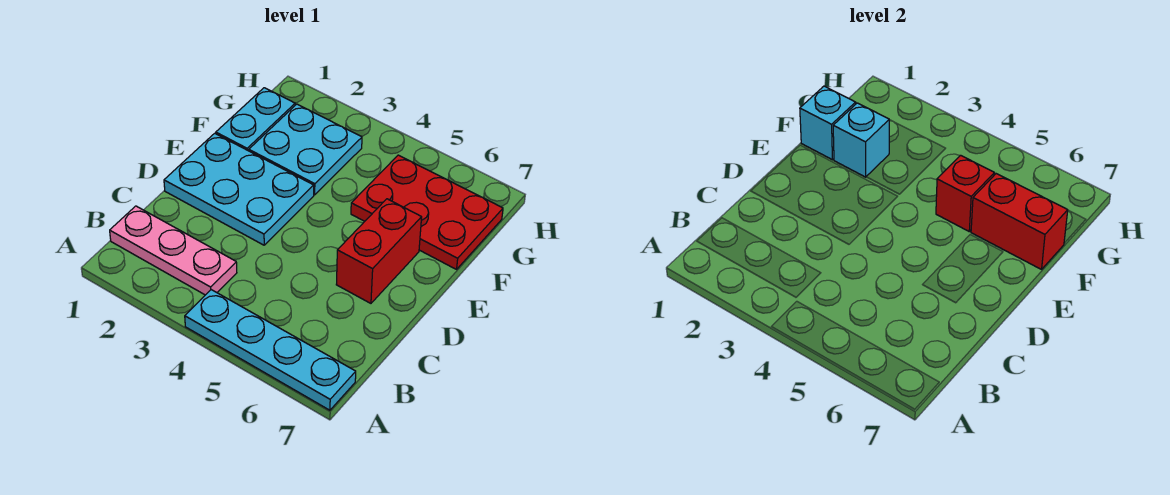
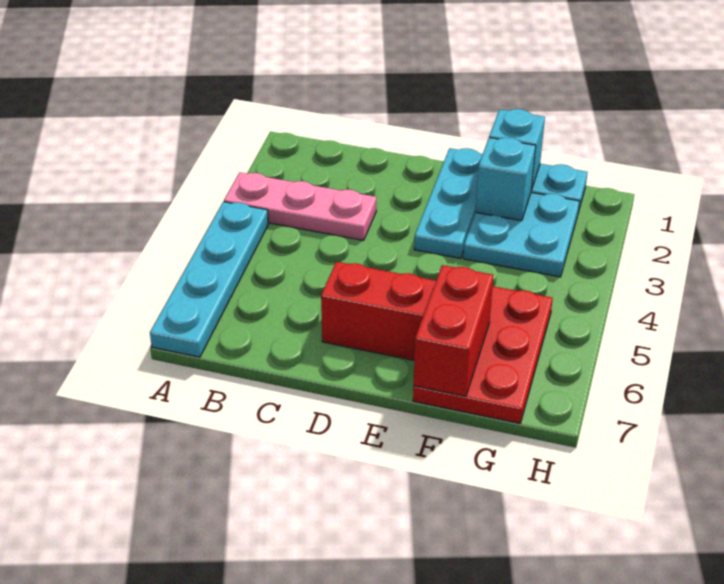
pink plate B1:B3 level 1 -> pink plate A3:C3 level 1
cyan plate D1:E3 level 1 -> cyan plate E1:E3 level 1
red brick F5 level 2 -> none

